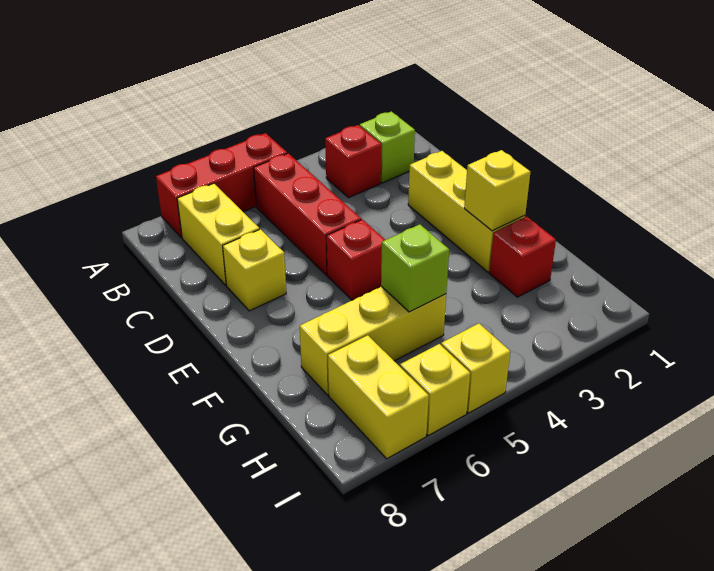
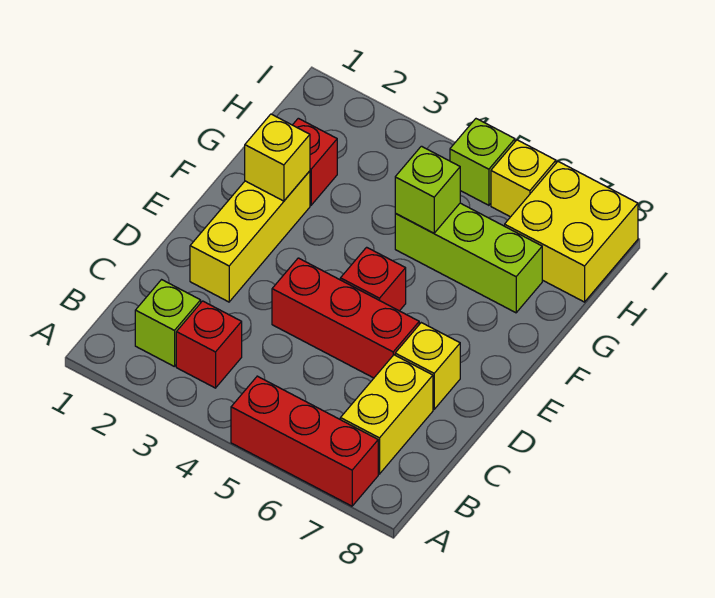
red brick B5:D5 level 1 -> red brick D4:D6 level 1
yellow brick G5:G7 level 1 -> lime brick G5:G7 level 1
yellow brick H7:I7 level 1 -> yellow brick H7:I8 level 1
yellow brick I5 level 1 -> lime brick I5 level 1

